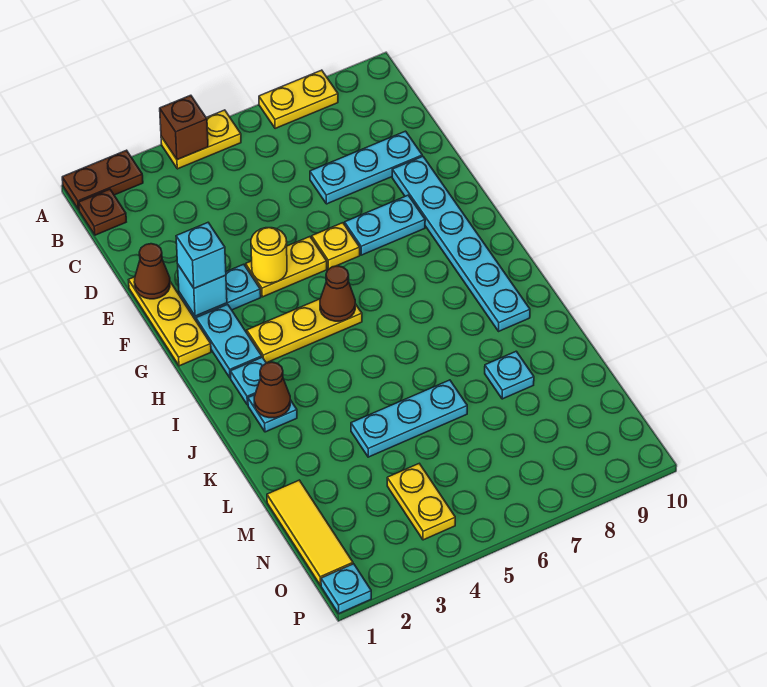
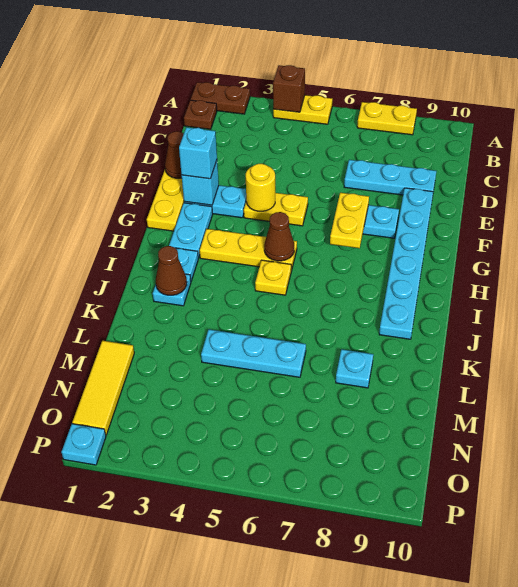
yellow plate F6 level 1 -> yellow plate I5 level 1
yellow plate N4:O4 level 1 -> yellow plate F7:G7 level 2

